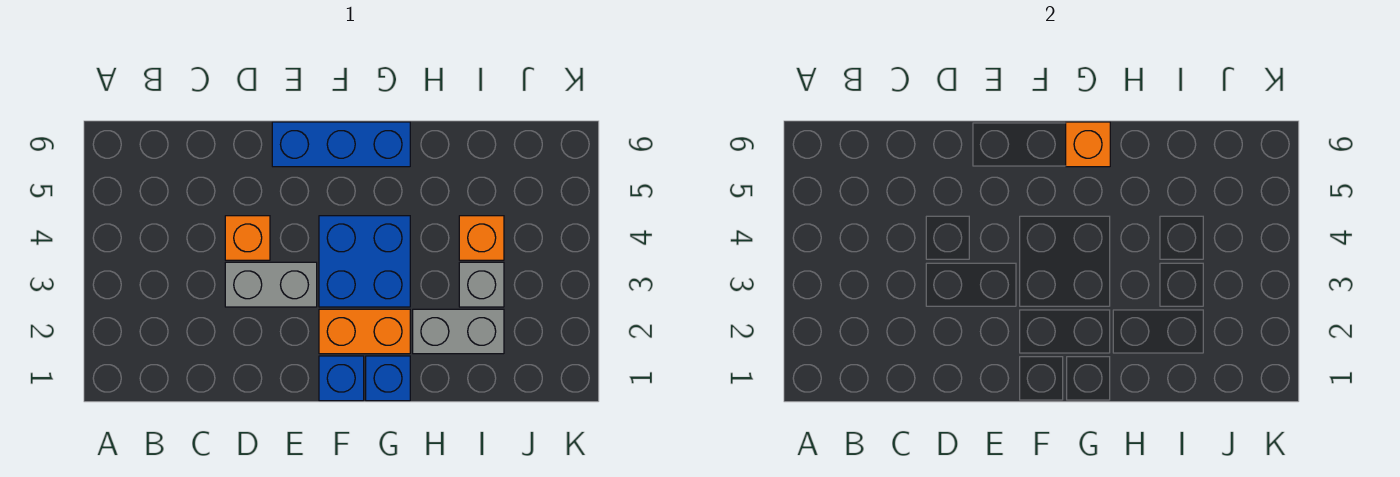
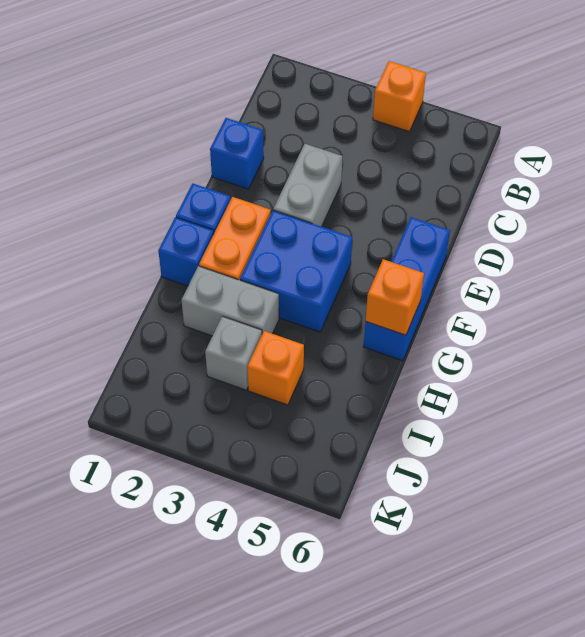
none -> blue brick D1 level 1
orange brick D4 level 1 -> orange brick A4 level 1
grey brick H2:I2 level 1 -> grey brick H2:H3 level 1

